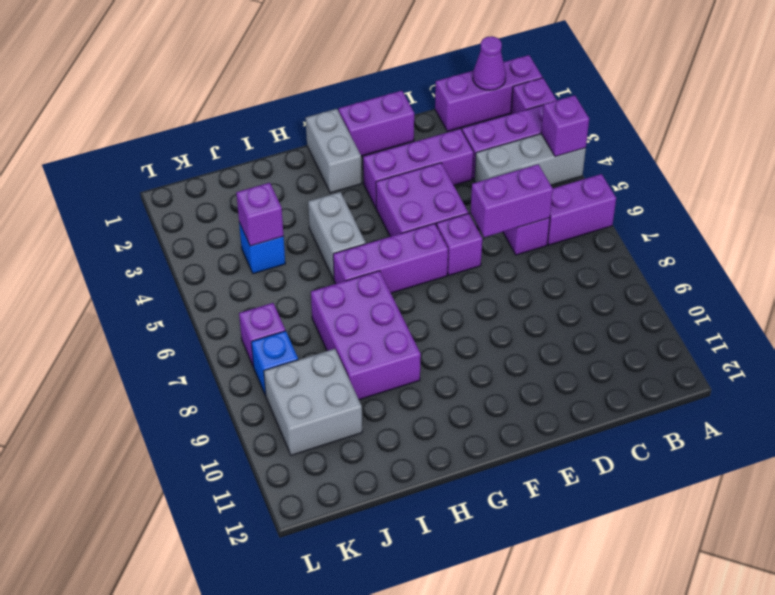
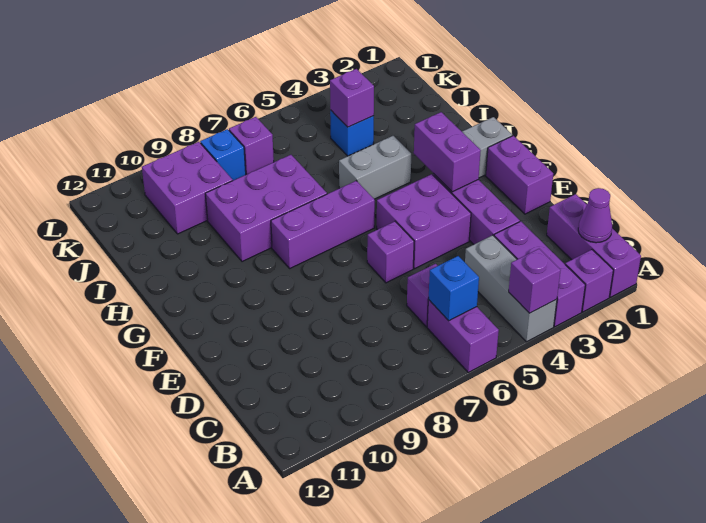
none -> blue brick B6 level 2
purple brick C6:D6 level 2 -> purple brick F3:G3 level 2
purple brick F6:H6 level 1 -> purple brick G6:G8 level 1
grey brick J9:K10 level 1 -> purple brick J9:K10 level 1

